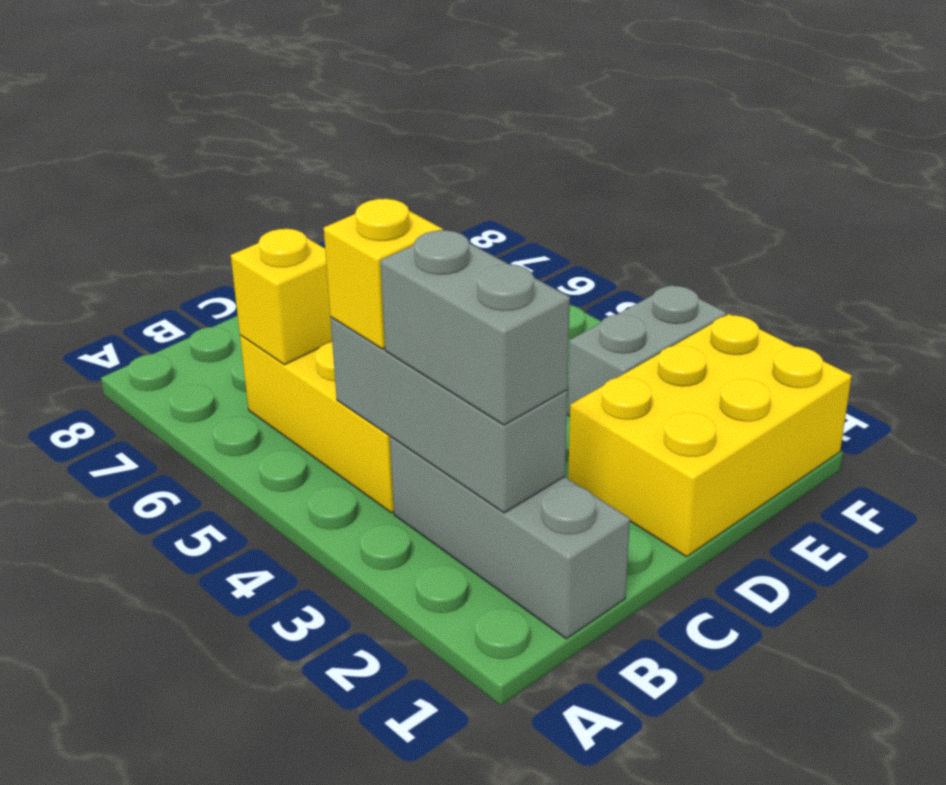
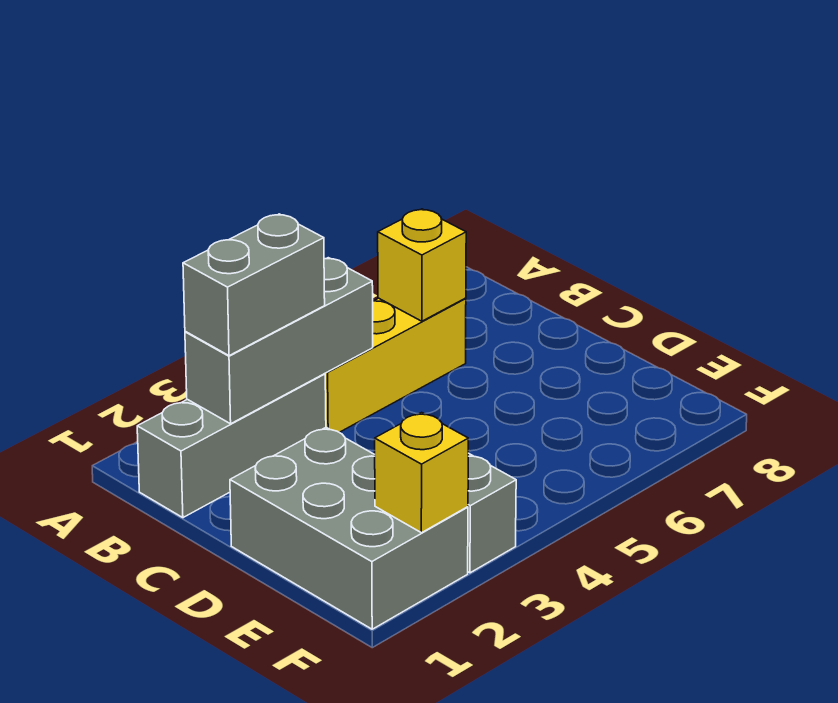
yellow brick B4 level 3 -> yellow brick F2 level 2
yellow brick D1:F2 level 1 -> grey brick D1:F2 level 1

